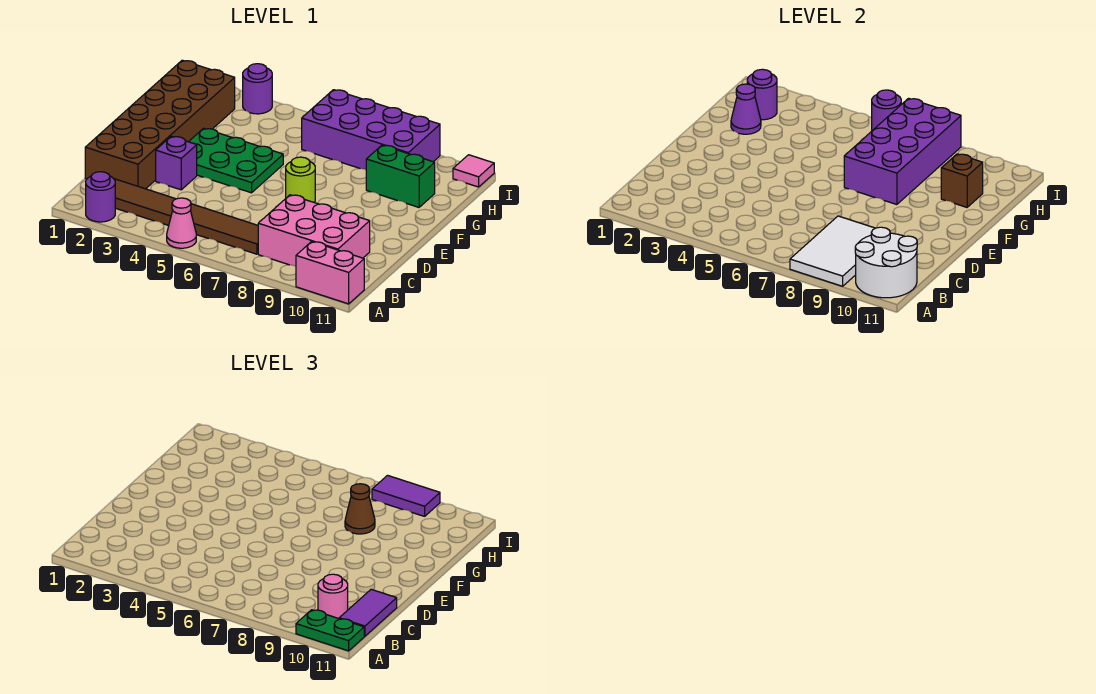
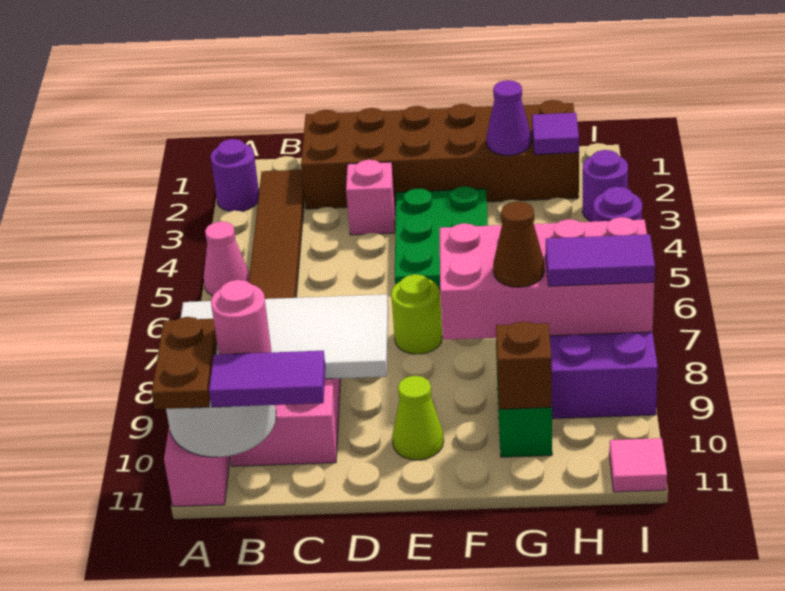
white tile A8:C9 level 2 -> white tile A8:D9 level 2
green plate A10:A11 level 3 -> brown plate A10:A11 level 3
purple brick D3 level 1 -> pink brick D3 level 1
none -> lime cone E10 level 1
purple brick F7:I8 level 2 -> pink brick F7:I8 level 2
purple round brick H2 level 2 -> purple tile H2 level 2
purple tile I8:I9 level 3 -> purple tile H8:I8 level 3

